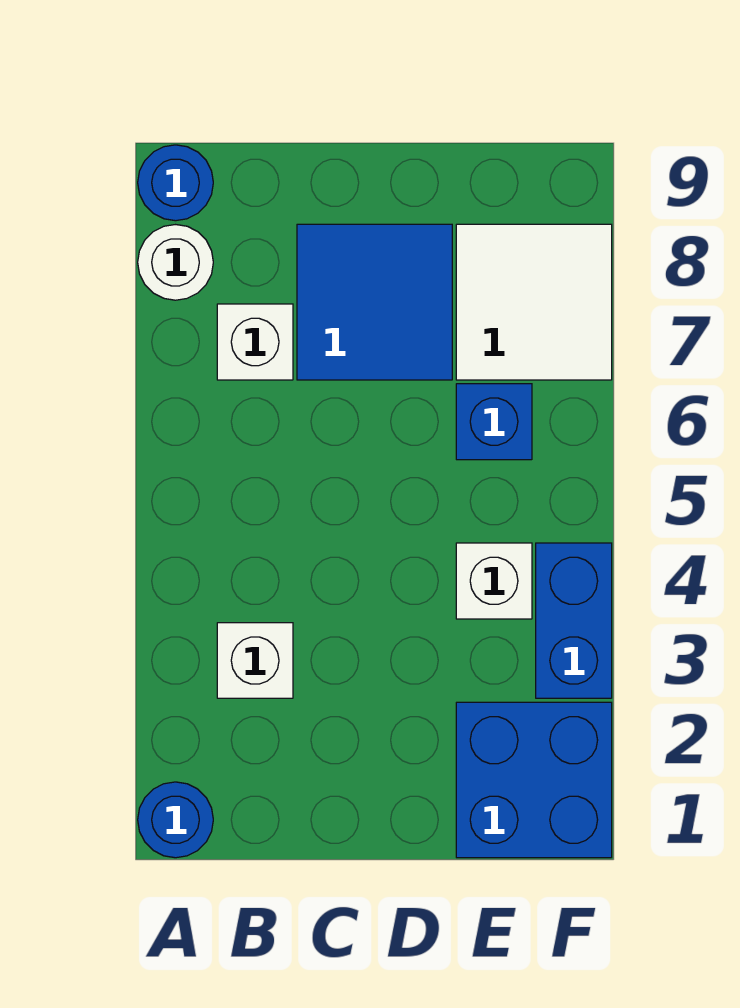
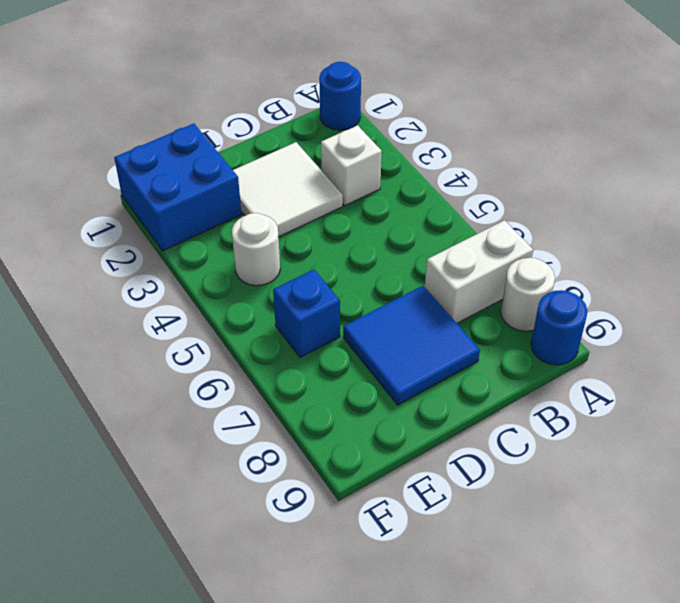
white brick B7 level 1 -> white brick A7:B7 level 1
white brick E4 level 1 -> white round brick E4 level 1
white tile E7:F8 level 1 -> white tile C2:D3 level 1
blue brick F3:F4 level 1 -> none

